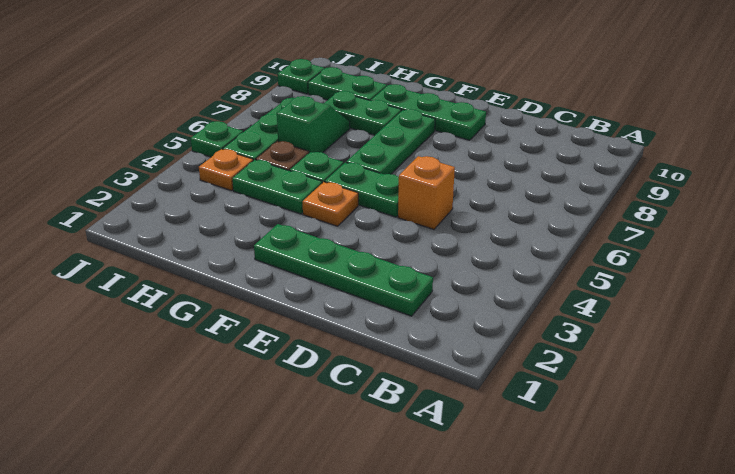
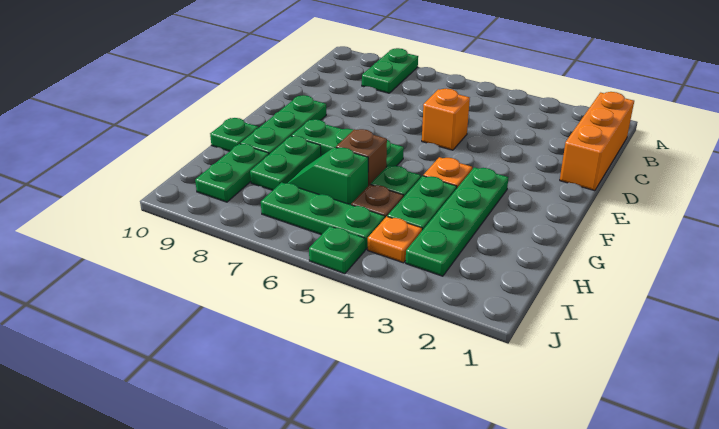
none -> orange brick B1:D1 level 1
green plate C2:F2 level 1 -> green plate F3:I3 level 1
green plate E5:F5 level 1 -> green plate A8:B8 level 1
none -> brown brick G6 level 1
green plate J9 level 1 -> green plate G10 level 1

